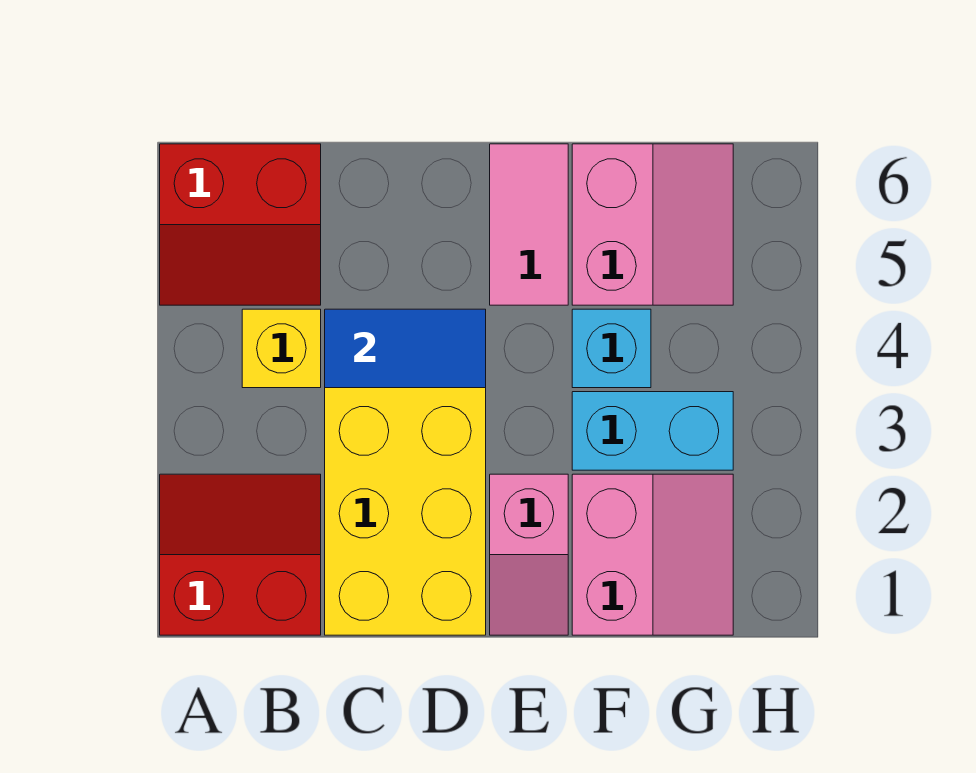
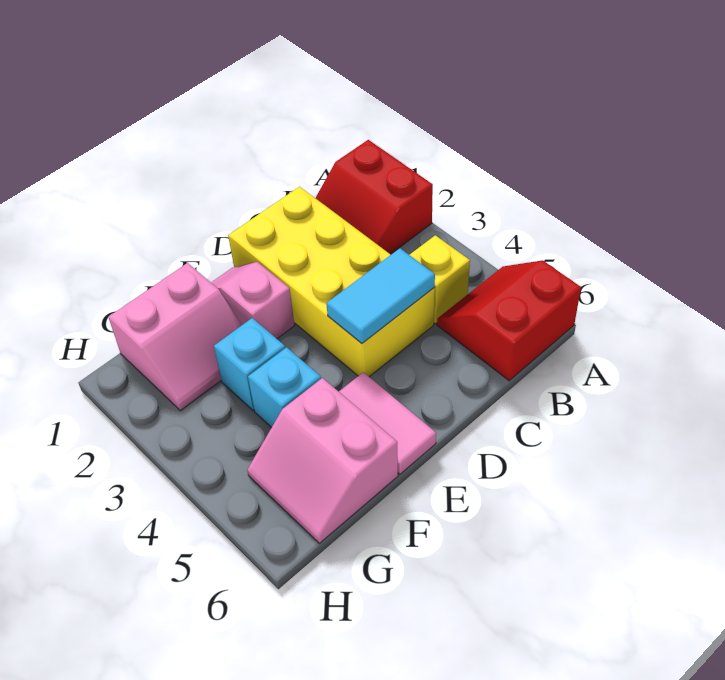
red slope A1:B2 level 1 top 1 -> red slope A1:B2 level 1 top A
blue tile C4:D4 level 2 -> cyan tile C4:D4 level 2
pink slope F1:G2 level 1 top F -> pink slope F1:G2 level 1 top 1
cyan brick F3:G3 level 1 -> cyan brick F3 level 1

